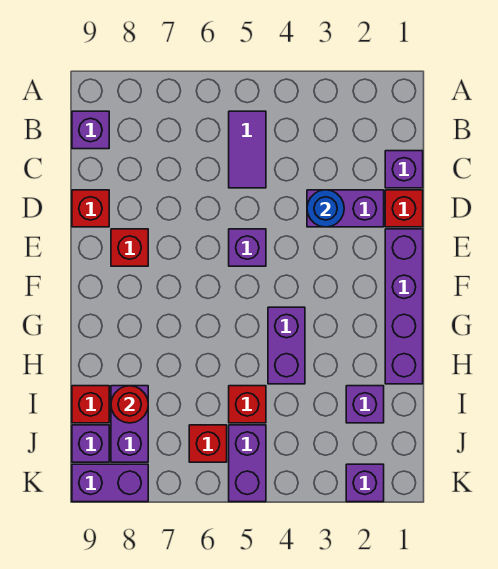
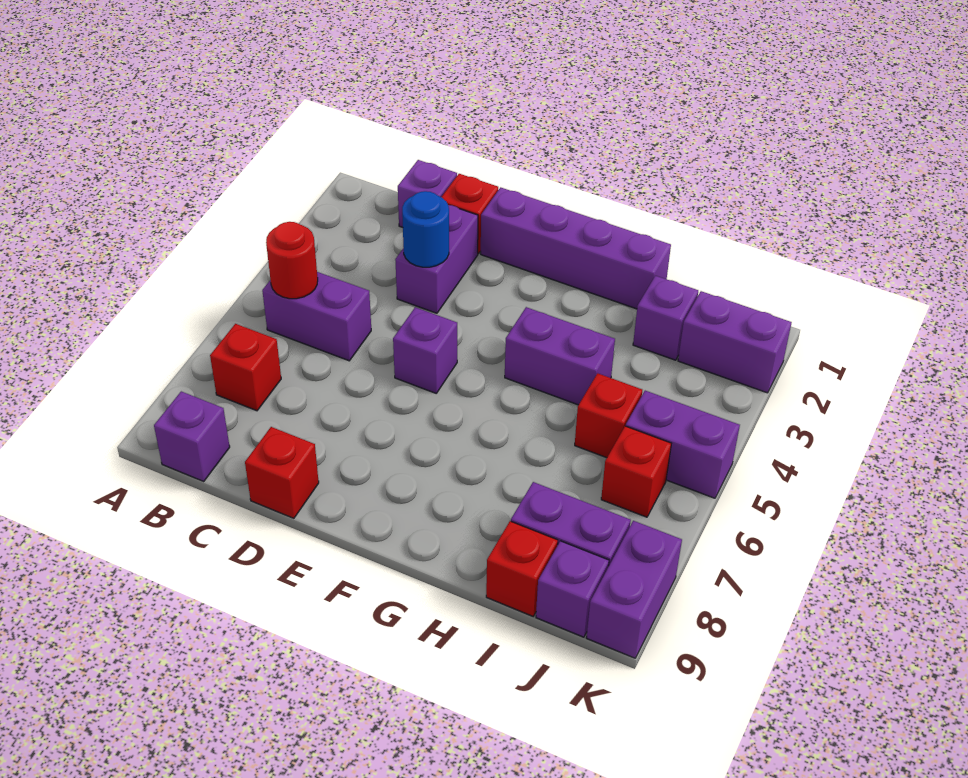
purple tile B5:C5 level 1 -> purple brick B5:C5 level 1
red brick E8 level 1 -> red brick B7 level 1
red round brick I8 level 2 -> red round brick B5 level 2
purple brick K2 level 1 -> purple brick J2:K2 level 1

